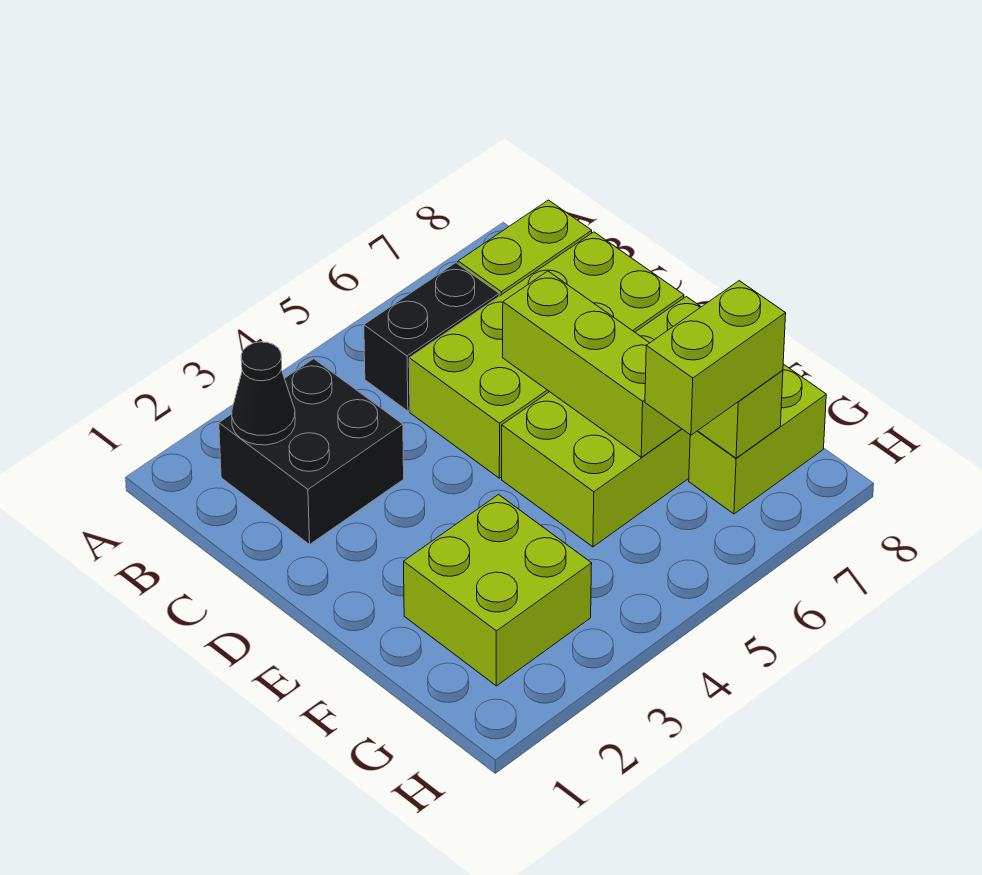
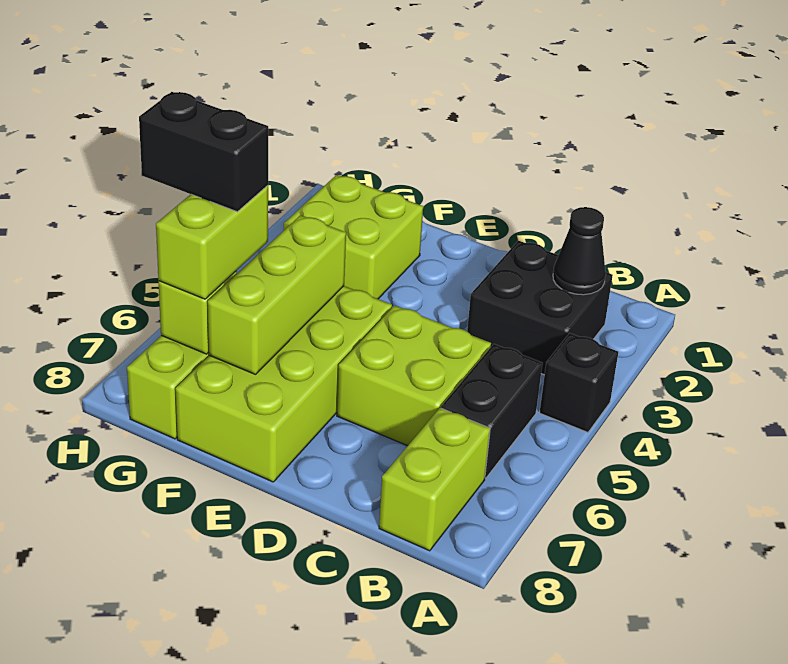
none -> black brick A4 level 1
lime brick C5:D8 level 1 -> lime brick C5:D6 level 1
lime brick D6:F6 level 2 -> lime brick F5:F7 level 2
none -> black brick G6:H6 level 4

